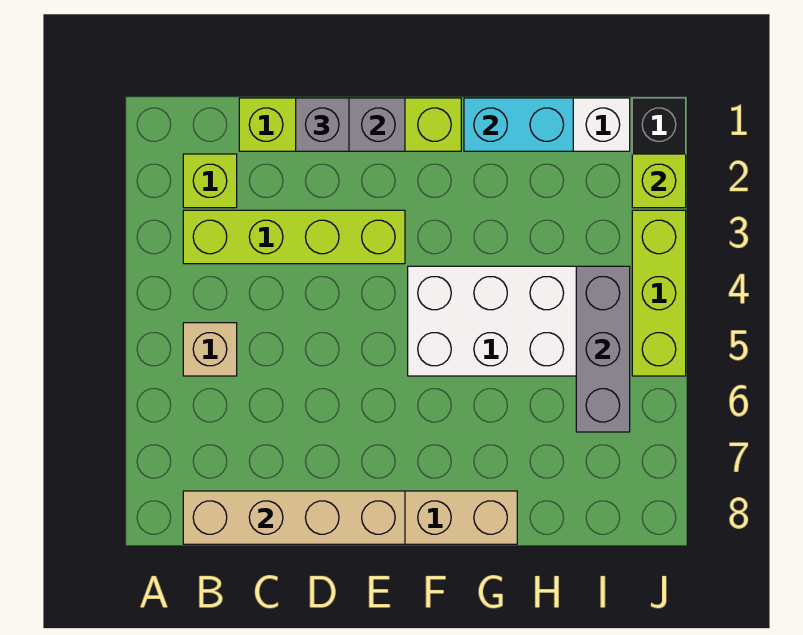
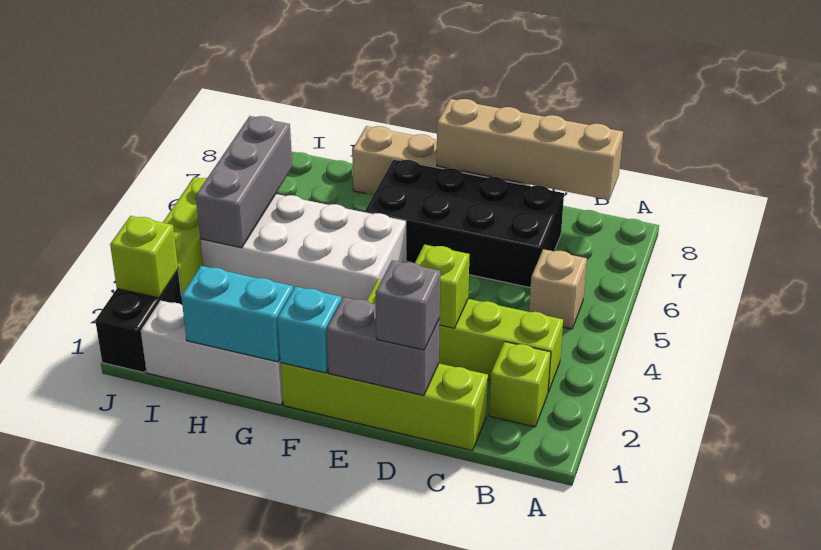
none -> black brick C6:F7 level 1
none -> lime brick D3 level 2
none -> cyan brick F1 level 2

